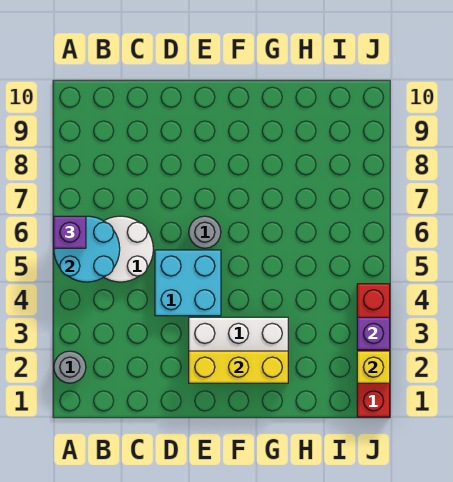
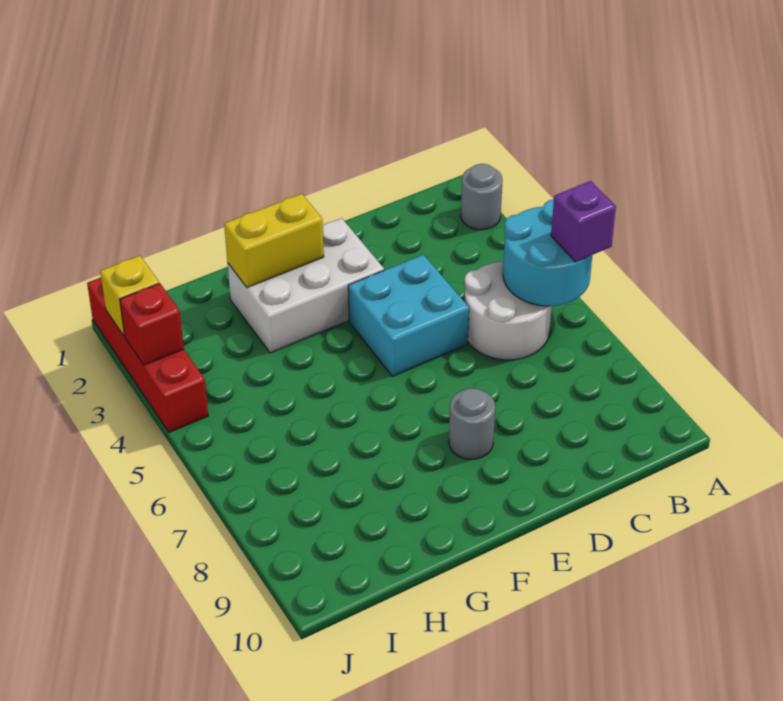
yellow brick E2:G2 level 2 -> yellow brick F2:G2 level 2
grey round brick E6 level 1 -> grey round brick E8 level 1
purple brick J3 level 2 -> red brick J3 level 2

